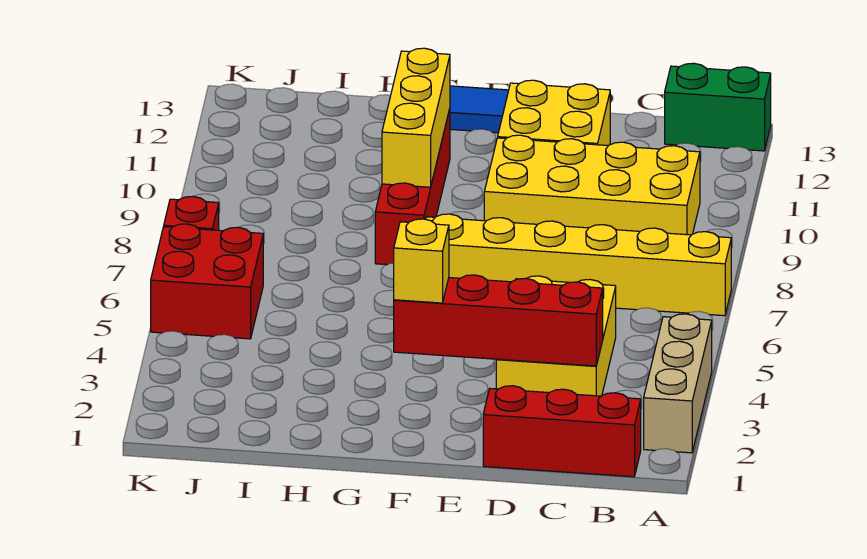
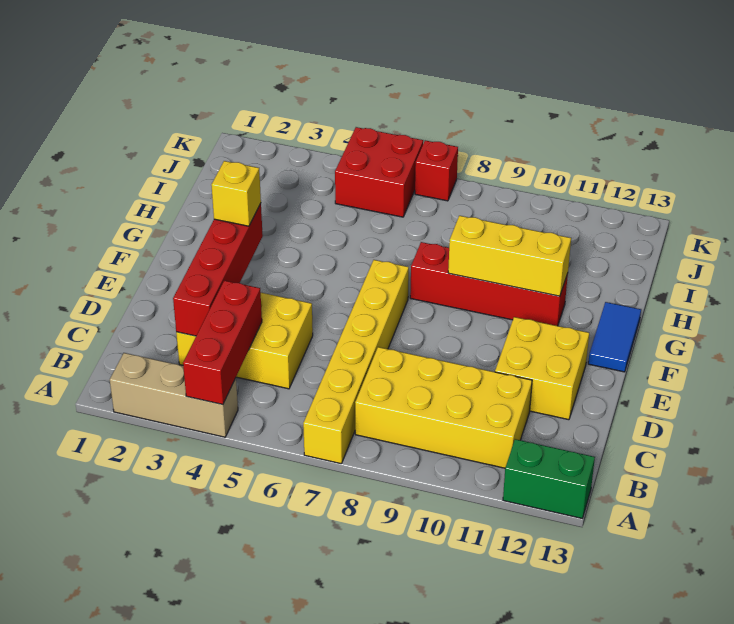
green brick A13:B13 level 1 -> green brick A12:A13 level 1
red brick B1:D1 level 1 -> red brick A4:C4 level 2
yellow brick B9:E10 level 1 -> yellow brick B8:C11 level 1

